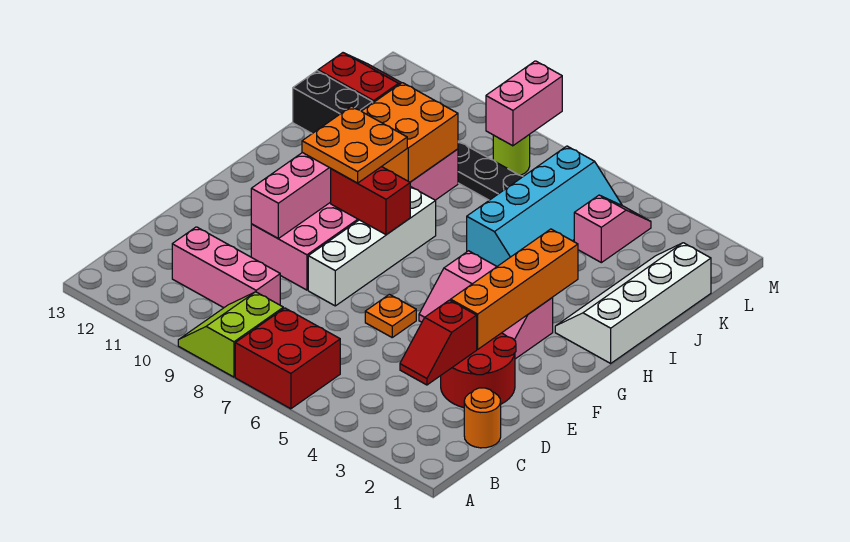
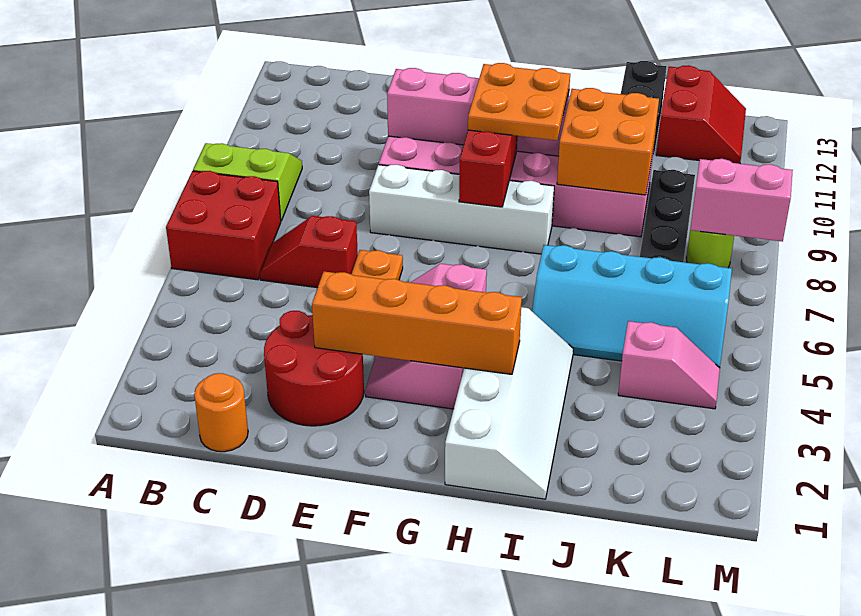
red slope C3:D3 level 2 top D -> red slope C6:D6 level 1 top D
pink brick C9:C11 level 1 -> none
white slope H1:K2 level 1 top 1 -> white slope H1:I4 level 1 top H

